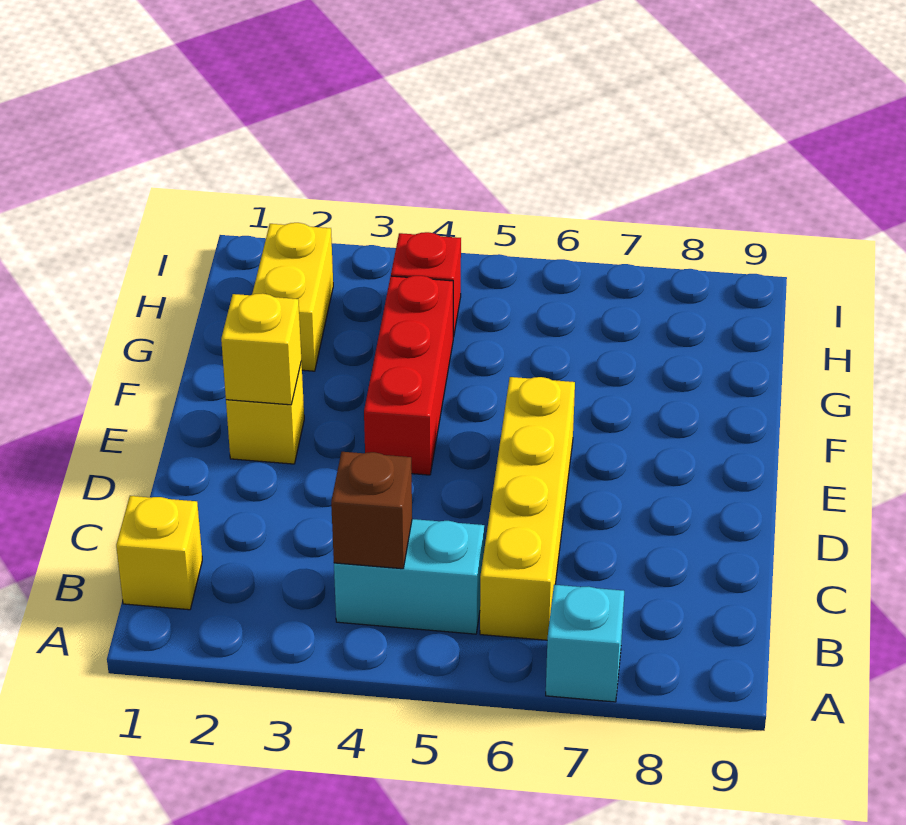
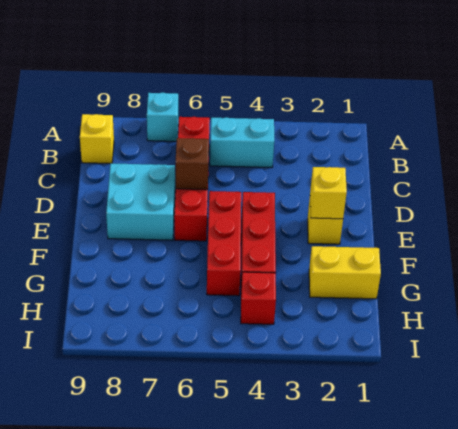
yellow brick B1 level 1 -> yellow brick B9 level 1
brown brick B4 level 2 -> brown brick D6 level 2
yellow brick B6:E6 level 1 -> red brick B6:E6 level 1
none -> cyan brick D7:E8 level 1
none -> red brick E5:G5 level 1
yellow brick G2:H2 level 1 -> yellow brick G1:G2 level 1

